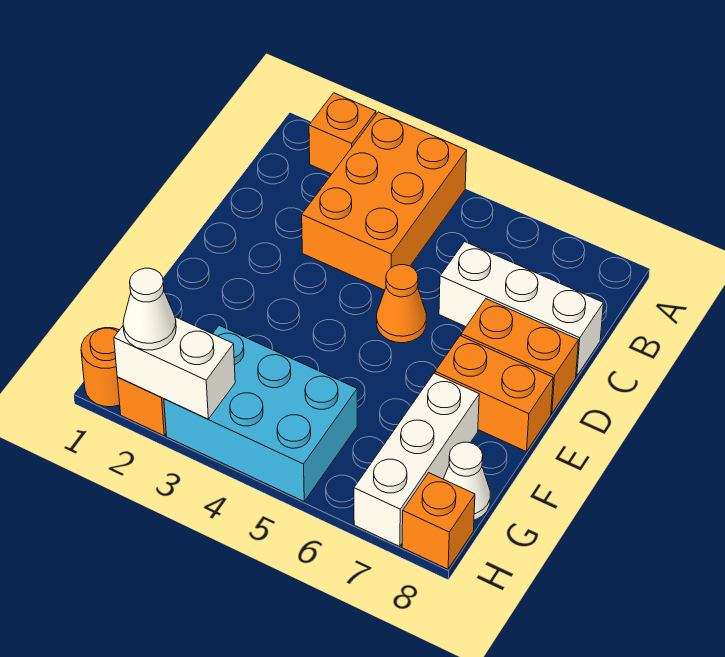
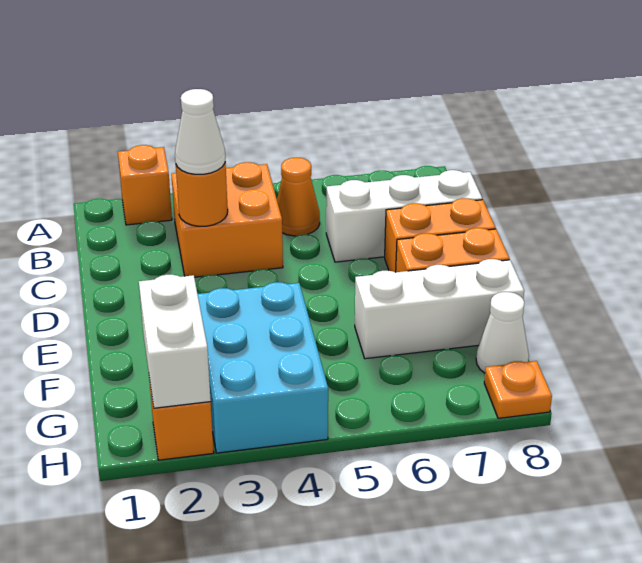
orange brick A3:C4 level 1 -> orange brick B3:C4 level 1
orange cone D5 level 1 -> orange cone B5 level 1
white brick F7:H7 level 1 -> white brick F6:F8 level 1
cyan brick G3:H5 level 1 -> cyan brick F3:H4 level 1
orange round brick H1 level 1 -> orange round brick C3 level 2
white brick H2:H3 level 2 -> white brick G2:H2 level 2
white cone H2 level 3 -> white cone C3 level 3
orange brick H8 level 1 -> orange plate H8 level 1

